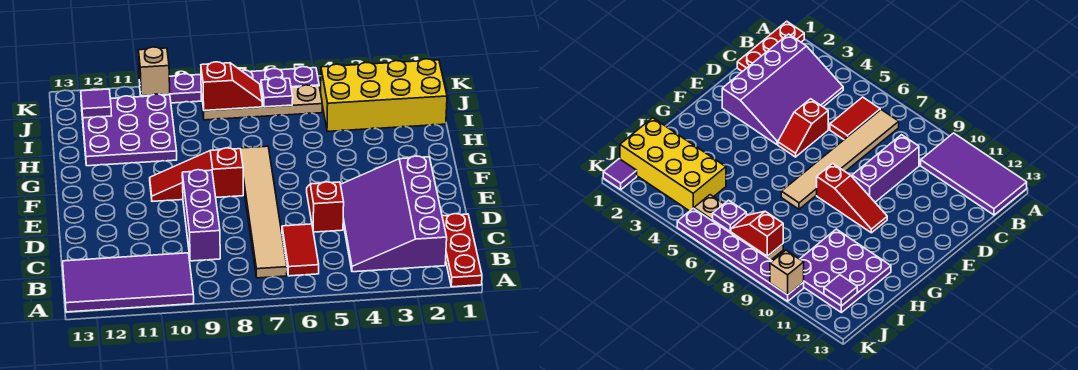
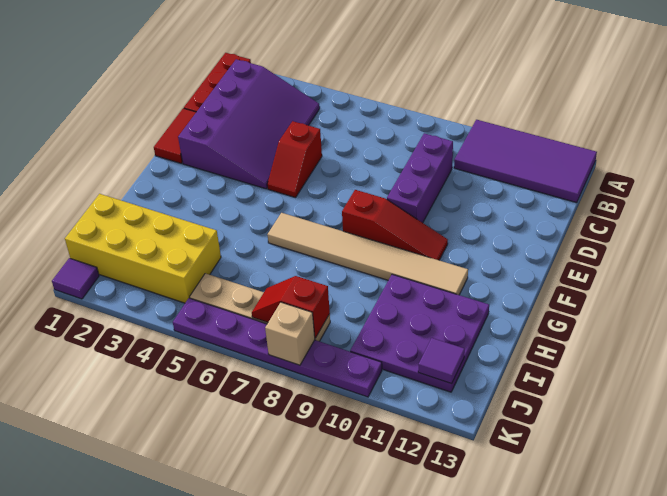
red tile B6:C6 level 1 -> red tile D1:E1 level 1
tan tile B7:G7 level 1 -> tan tile G6:G11 level 1
purple plate J6 level 2 -> none
tan brick K10 level 2 -> tan brick K8 level 2

